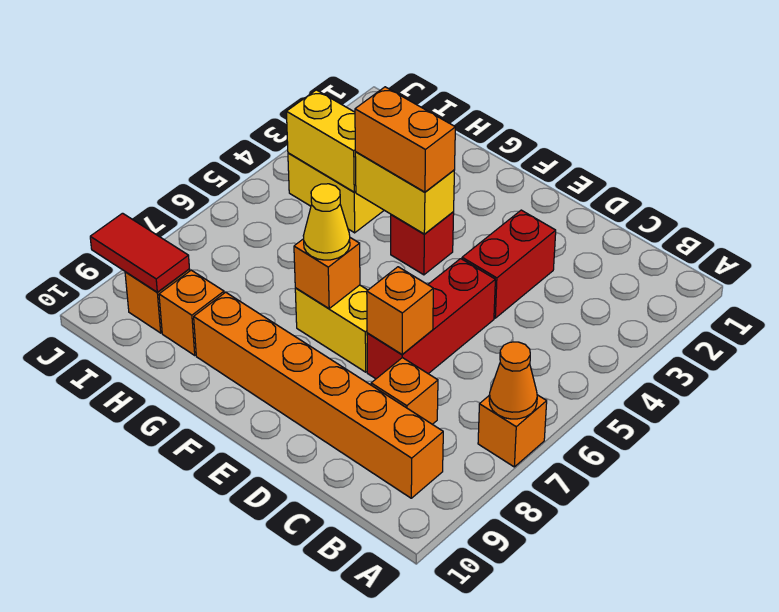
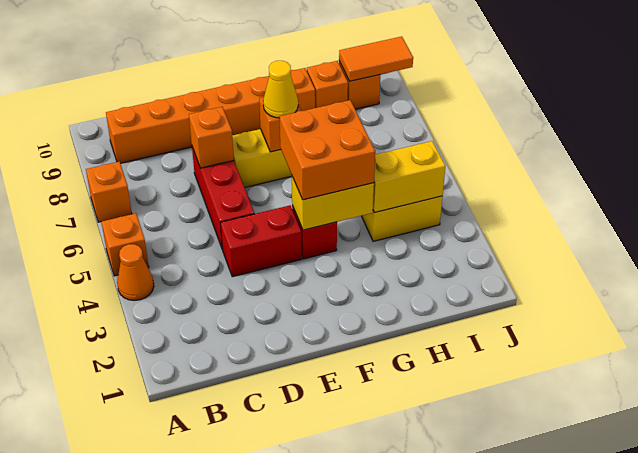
orange cone A7 level 2 -> orange cone A4 level 1
orange brick C8 level 1 -> orange brick A5 level 1
red brick D3:D4 level 1 -> red brick D4:E4 level 1
orange brick F4:G4 level 3 -> orange brick F4:G5 level 3
red tile I9:J9 level 2 -> orange tile I9:J9 level 2

